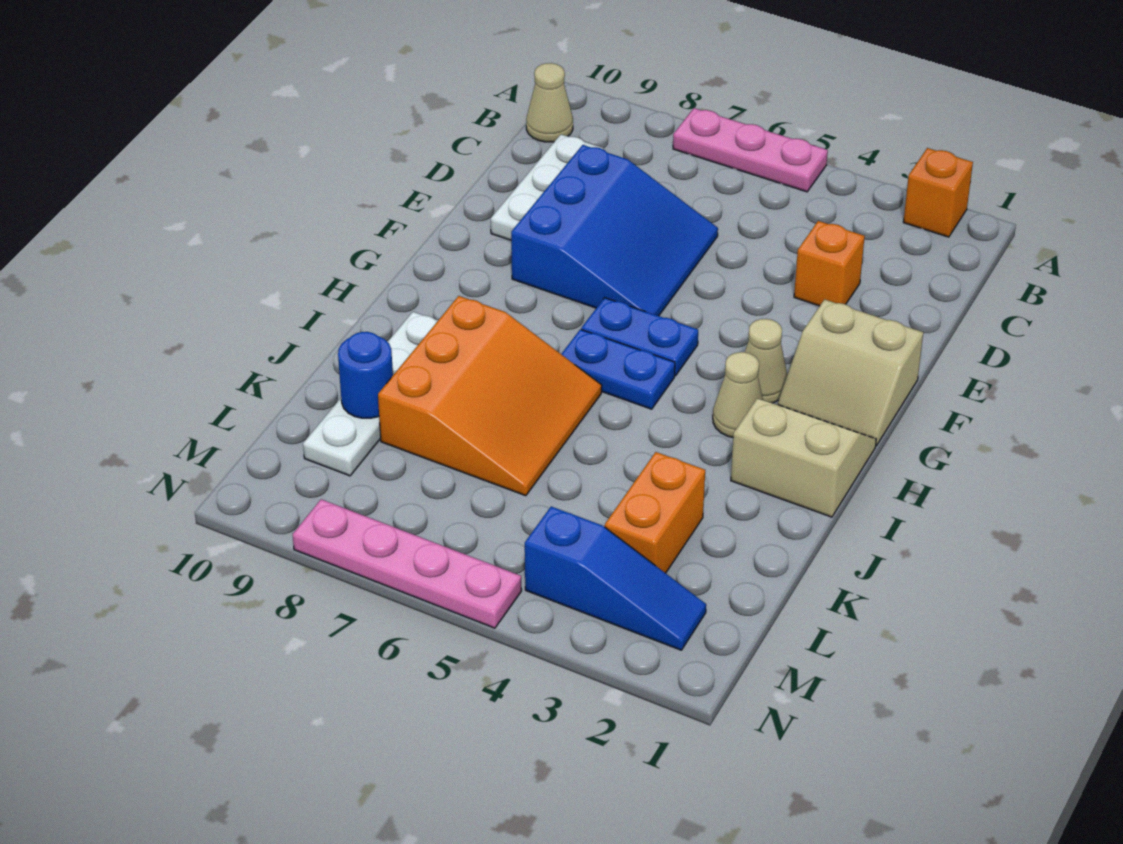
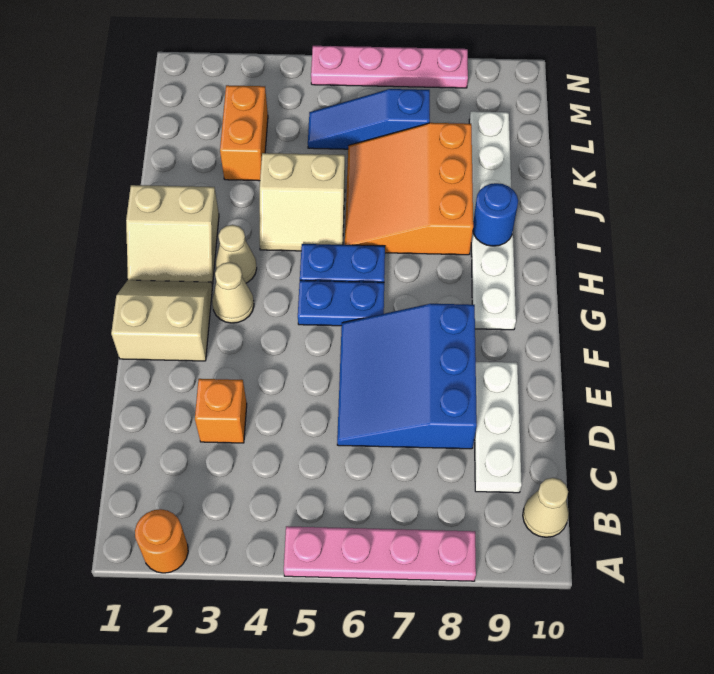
orange brick A2 level 1 -> orange round brick A2 level 1
pink plate A5:A7 level 1 -> pink plate A5:A8 level 1
none -> tan slope I4:J5 level 1 top J
white plate I9:L9 level 1 -> white plate G9:L9 level 1
blue round brick K9 level 2 -> blue round brick I9 level 2
blue slope M2:M4 level 1 top 4 -> blue slope L5:L7 level 1 top 7

